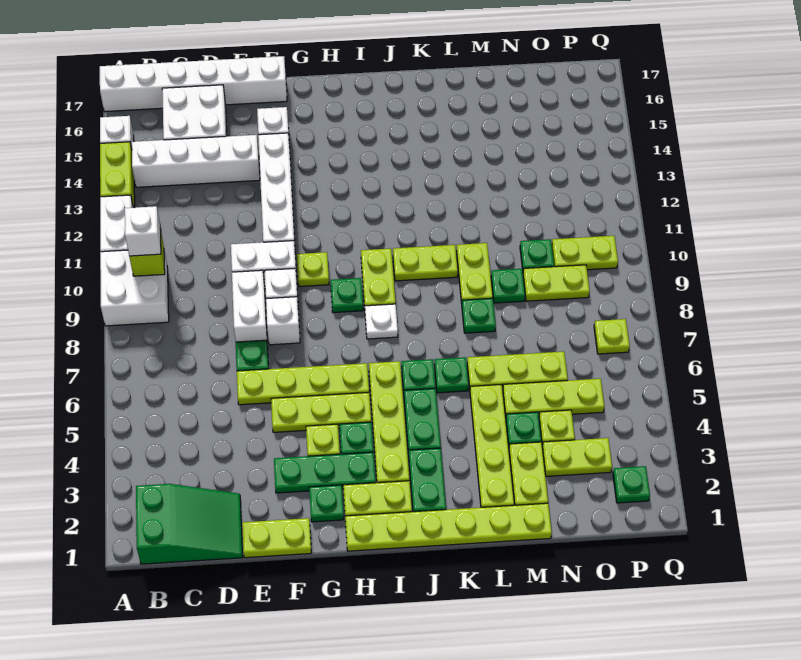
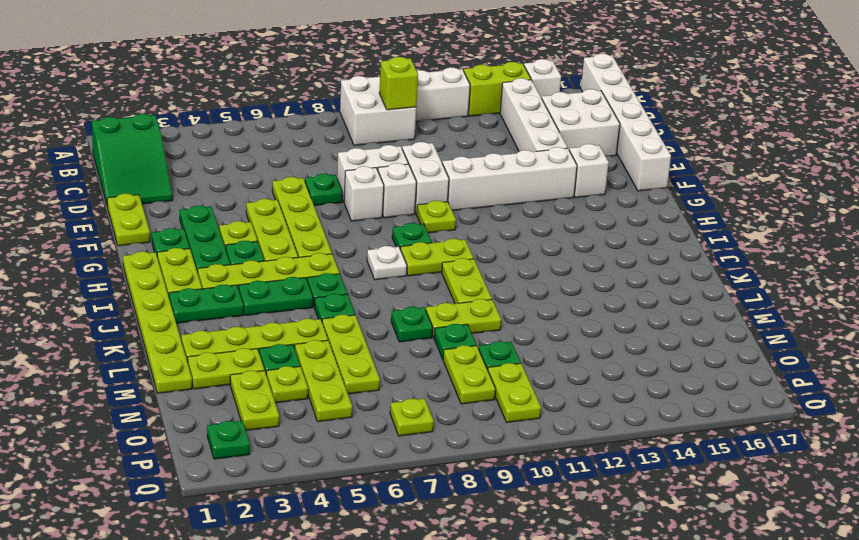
white brick B10 level 3 -> none

